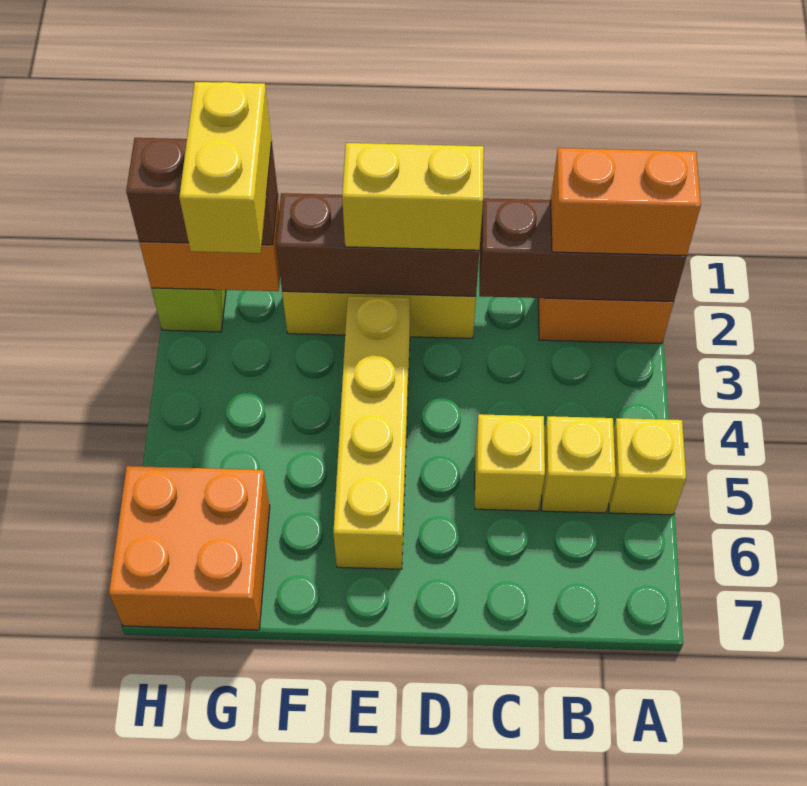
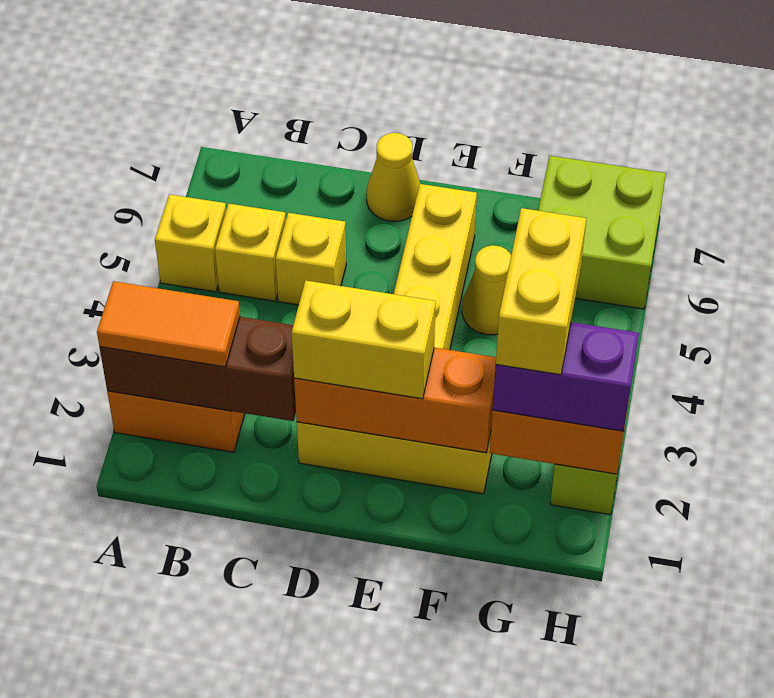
orange brick A2:B2 level 3 -> orange tile A2:B2 level 3
brown brick D2:F2 level 2 -> orange brick D2:F2 level 2
none -> yellow cone D7 level 1
none -> yellow cone F5 level 1
brown brick G2:H2 level 3 -> purple brick G2:H2 level 3
orange brick G6:H7 level 1 -> lime brick G6:H7 level 1

